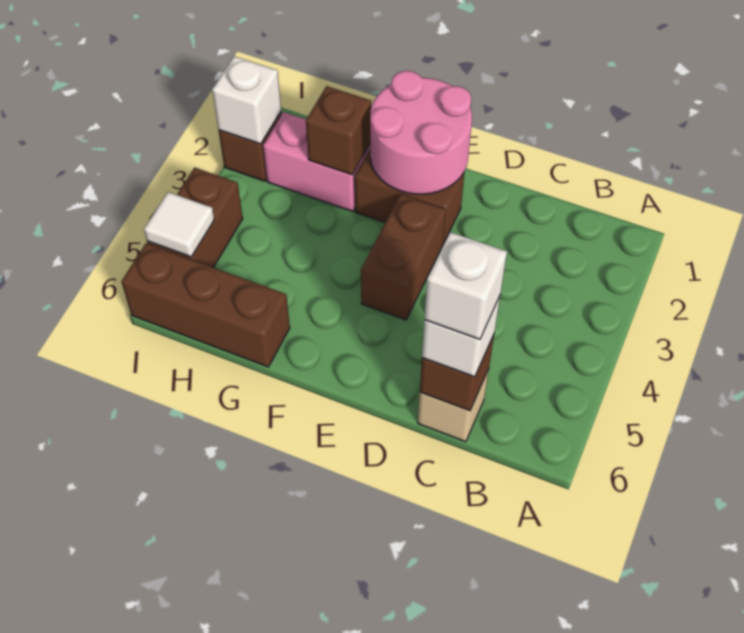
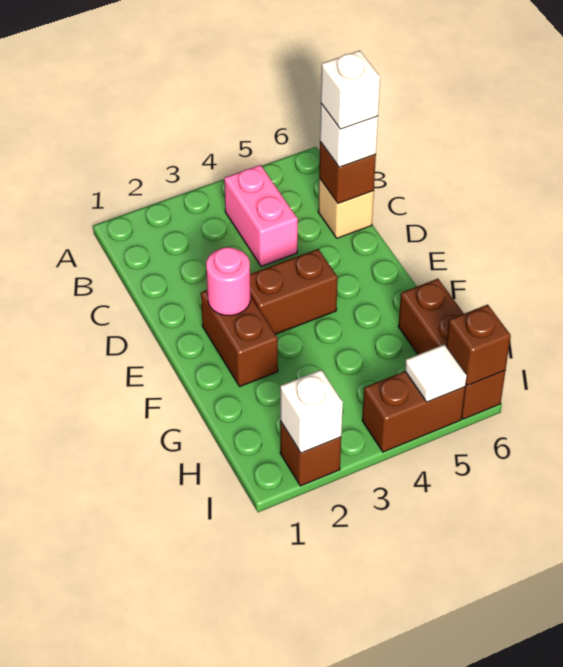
pink round brick E1:F2 level 2 -> pink round brick E2 level 2
pink brick G2:H2 level 1 -> pink brick B4:C4 level 1
brown brick G2 level 2 -> brown brick I6 level 2

